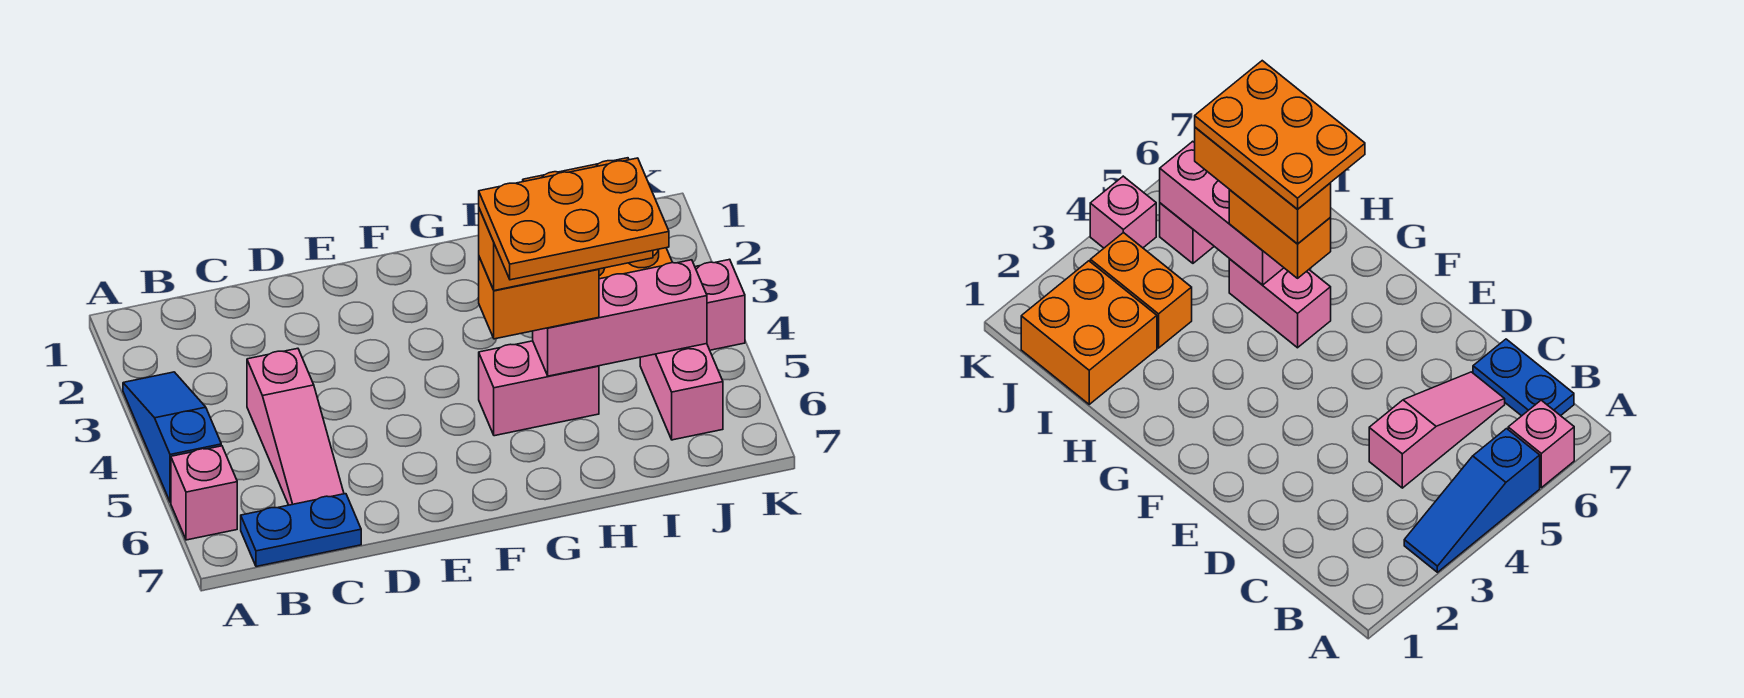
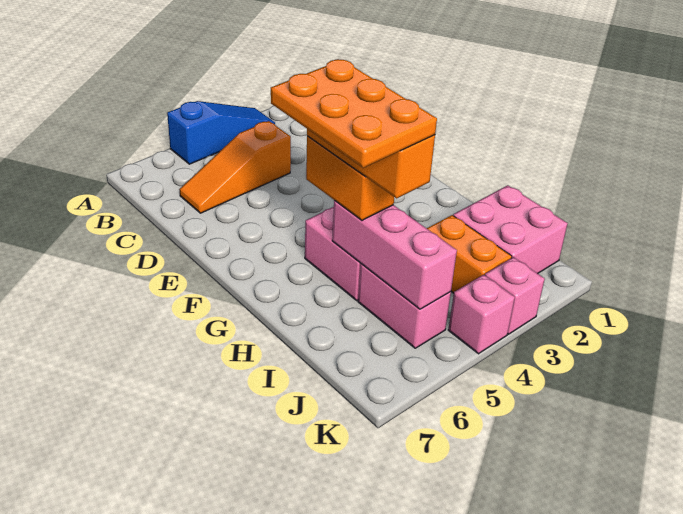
pink brick A6 level 1 -> pink brick K3 level 1
blue plate B7:C7 level 1 -> none
pink slope C4:C6 level 1 top 4 -> orange slope C4:C6 level 1 top 4
orange brick I1:J2 level 1 -> pink brick I1:J2 level 1
pink brick J5:J6 level 1 -> pink brick I5:J5 level 1

